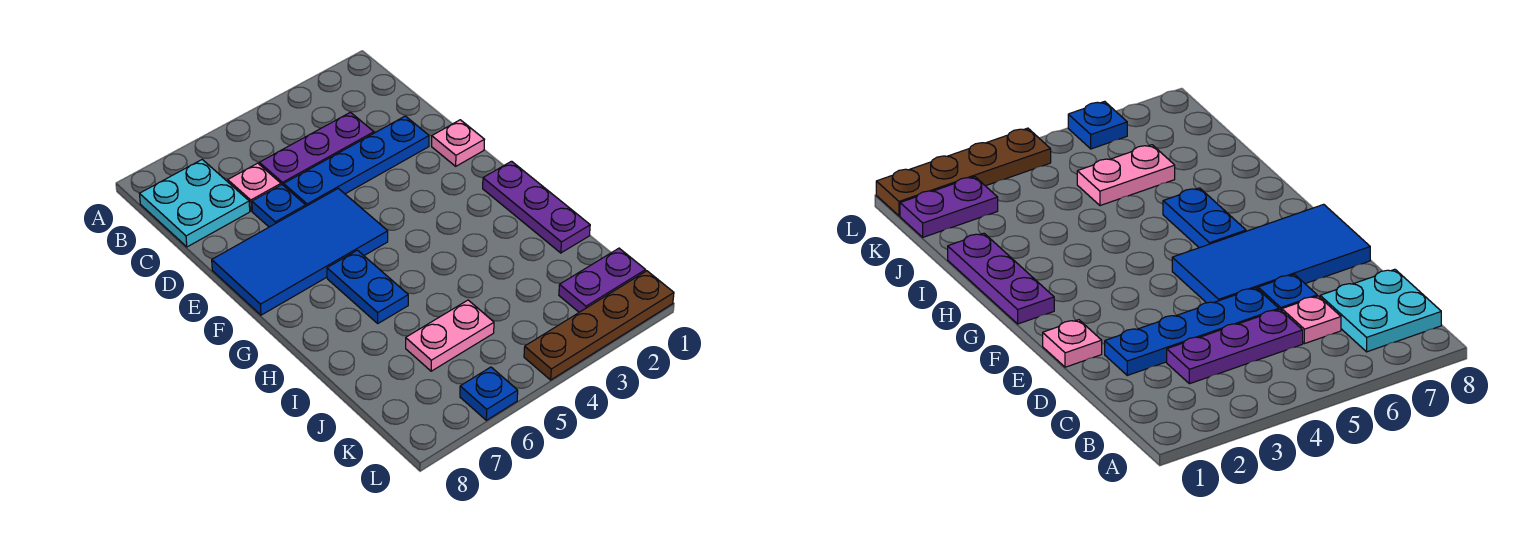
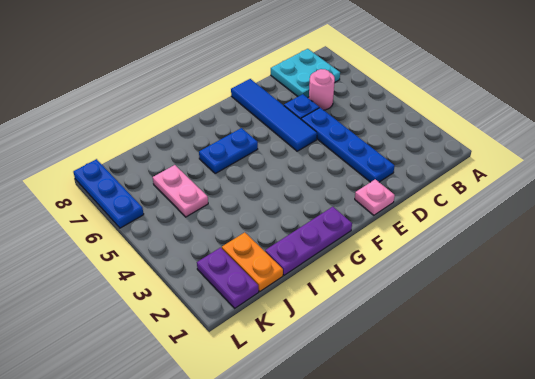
purple plate C3:C5 level 1 -> none
pink plate C6 level 1 -> pink round brick C6 level 1
blue tile E5:F8 level 1 -> blue tile E5:E8 level 1
none -> orange plate J1:J2 level 1
brown plate L1:L4 level 1 -> none
blue plate L6 level 1 -> blue plate L6:L8 level 1

